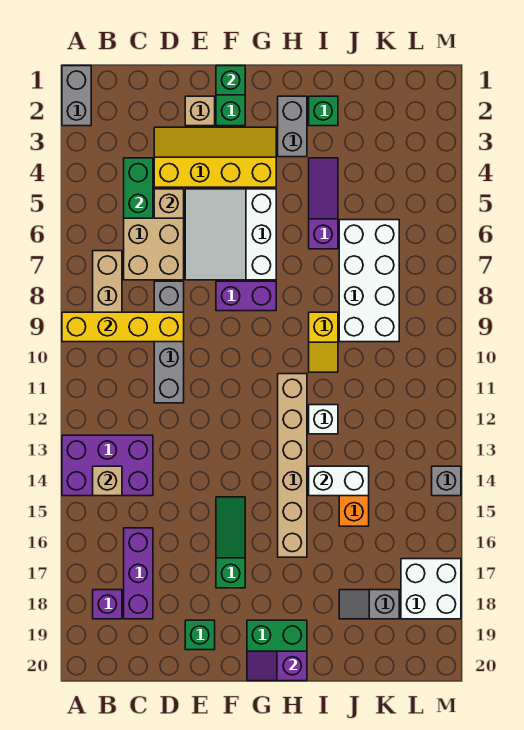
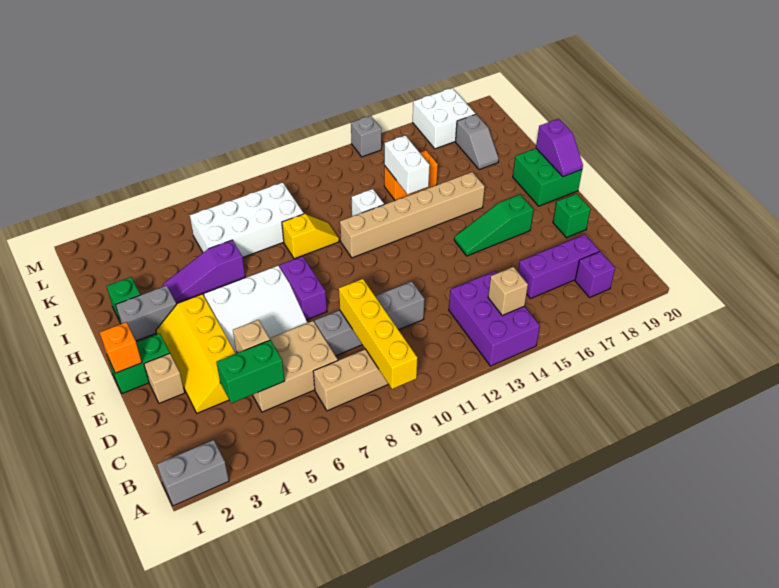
green brick F1 level 2 -> orange brick F1 level 2

